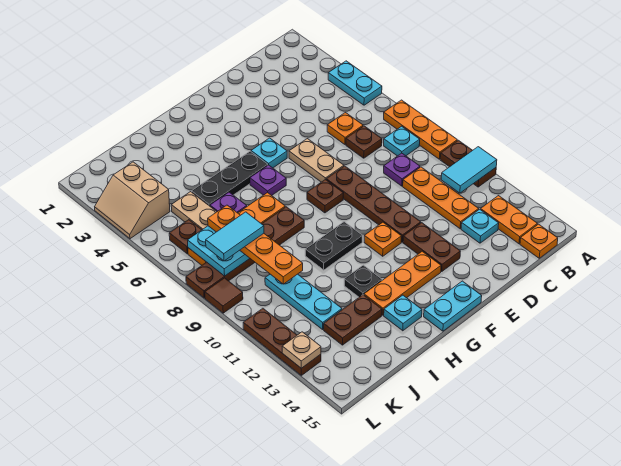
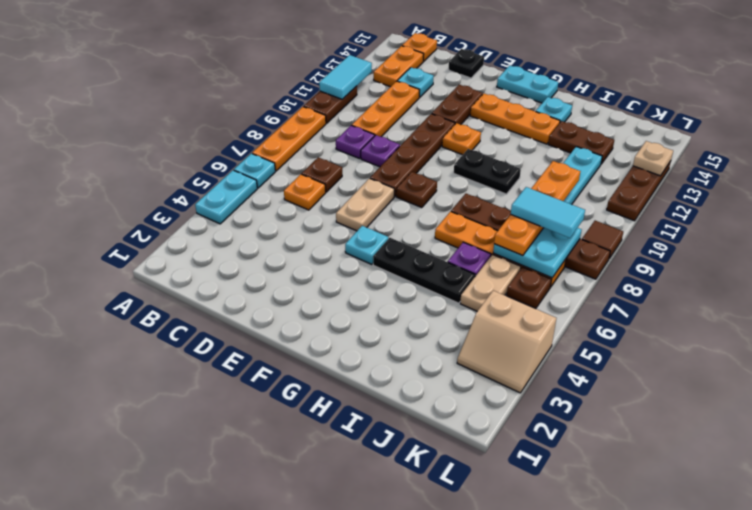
cyan tile A11:B11 level 2 -> cyan tile A11:A12 level 2
cyan plate B8 level 1 -> cyan plate A6 level 1
purple plate G6 level 1 -> purple plate D9 level 1
black plate H12 level 1 -> black plate D15 level 1
tan slope K3:L4 level 1 top K -> tan slope K3:L4 level 1 top 4

